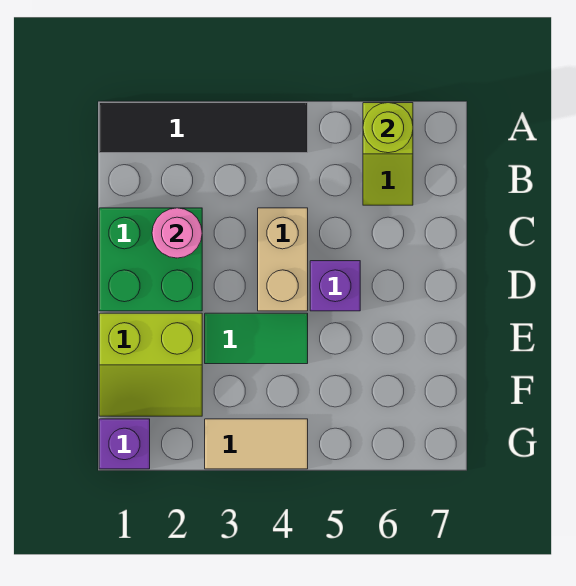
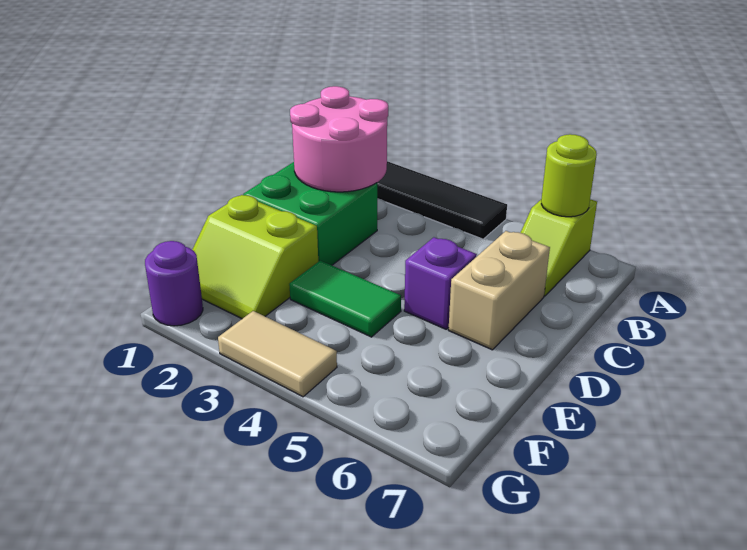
pink round brick C2 level 2 -> pink round brick B1:C2 level 2
tan brick C4:D4 level 1 -> tan brick C6:D6 level 1
purple brick G1 level 1 -> purple round brick G1 level 1

